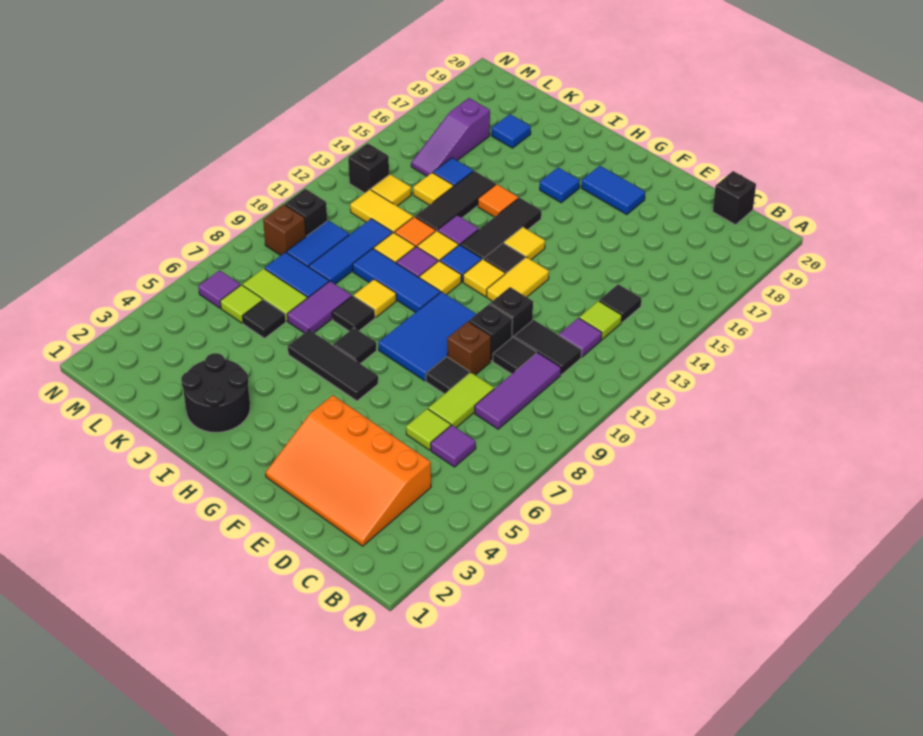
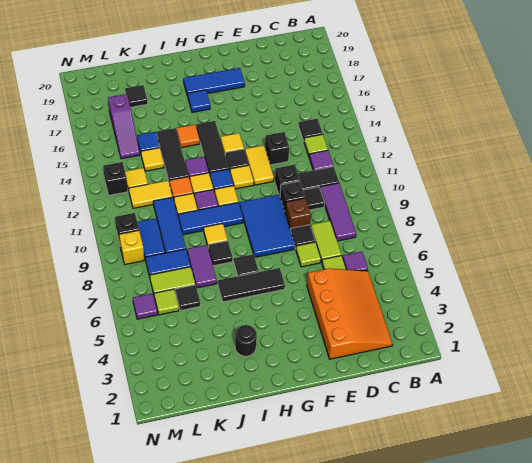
orange slope C2:F4 level 1 top 4 -> orange slope C2:E5 level 1 top E
black brick C20 level 1 -> black brick E13 level 1
none -> lime tile E7 level 1
blue tile F18:G18 level 1 -> blue tile F18:H18 level 1
black round brick I2:J3 level 1 -> black round brick I3 level 1
blue tile K18 level 1 -> black tile K18 level 1
brown brick M9 level 1 -> yellow brick M9 level 1

